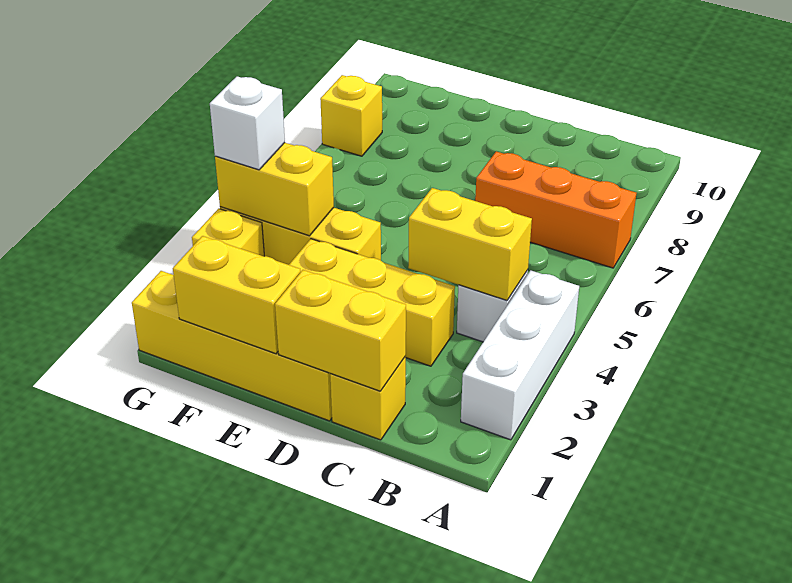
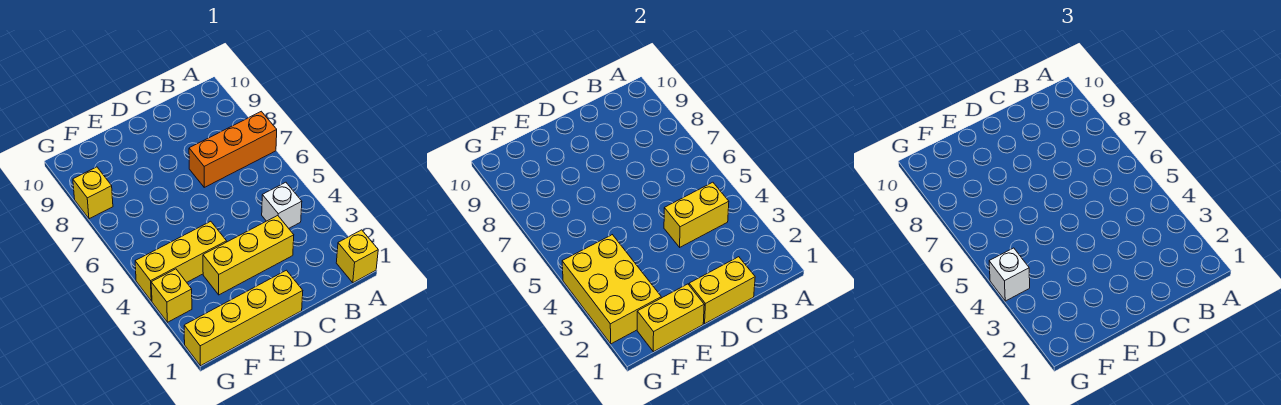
white brick A2:A4 level 1 -> none
yellow brick C1 level 1 -> yellow brick A1 level 1
yellow brick F4:G4 level 2 -> yellow brick F2:G4 level 2

